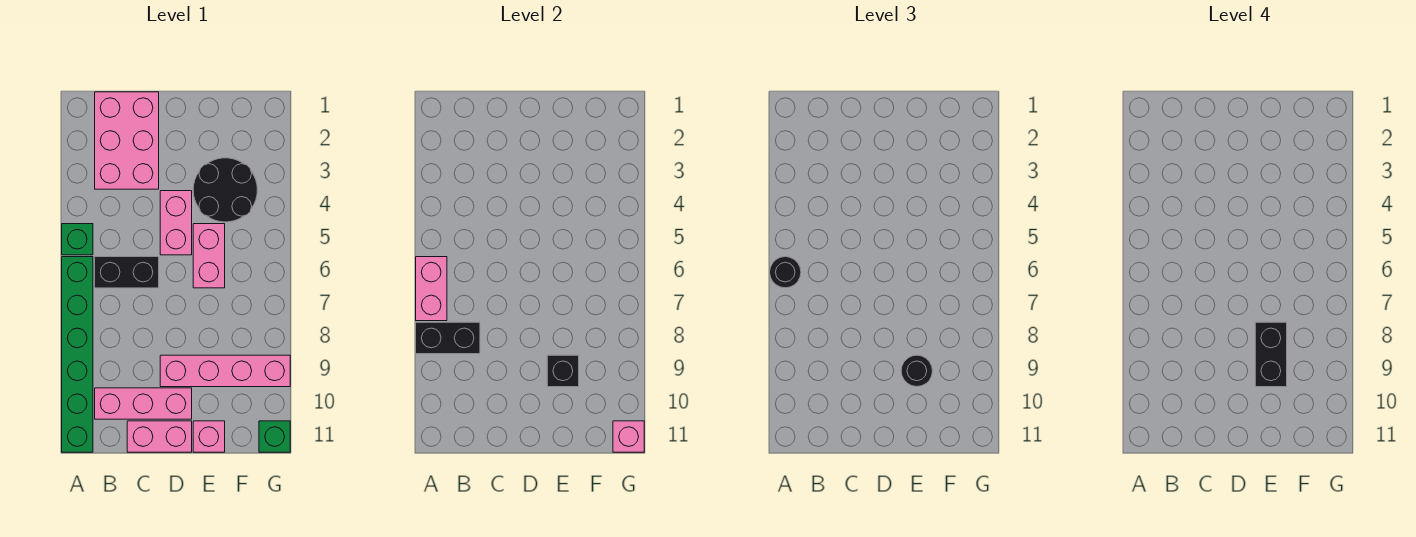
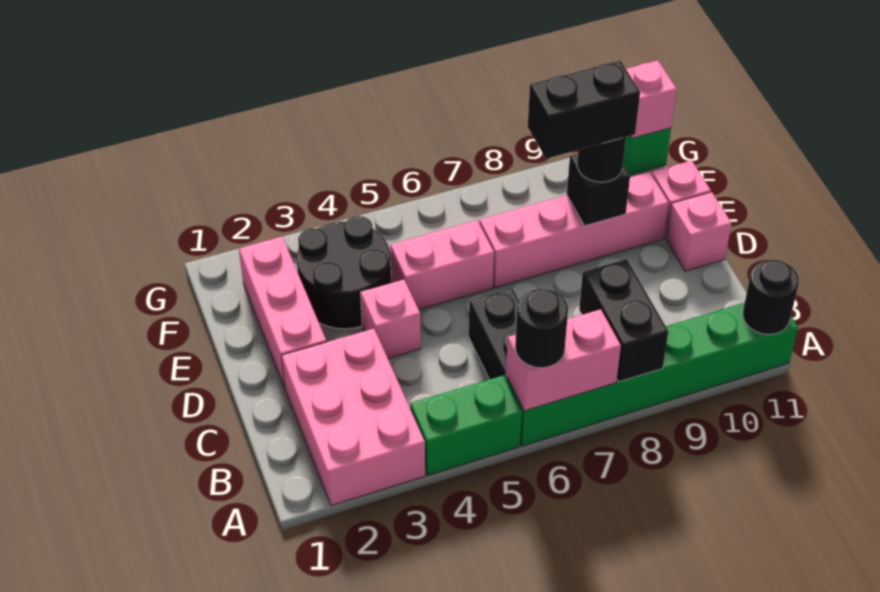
green brick A5 level 1 -> green brick A4:A5 level 1
none -> black round brick A11 level 2
pink brick B1:C3 level 1 -> pink brick A2:C3 level 1
pink brick B10:D10 level 1 -> pink brick D2:F2 level 1
pink brick C11:D11 level 1 -> pink brick D11 level 1
pink brick D4:D5 level 1 -> pink brick D4 level 1
pink brick D9:G9 level 1 -> pink brick E7:E10 level 1

